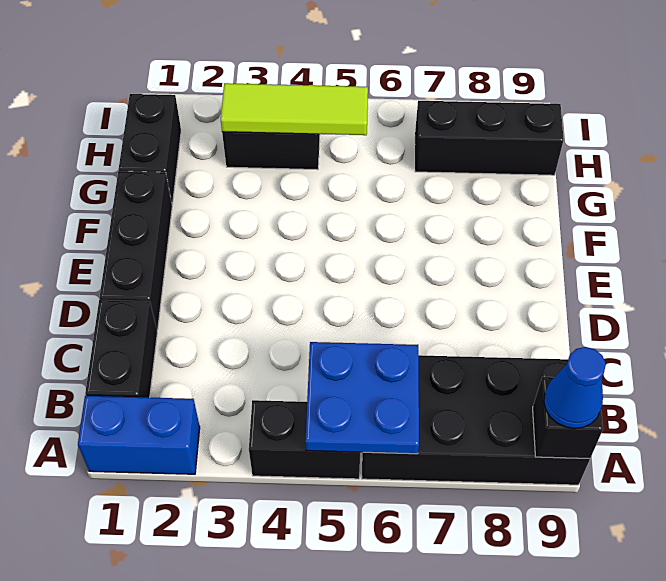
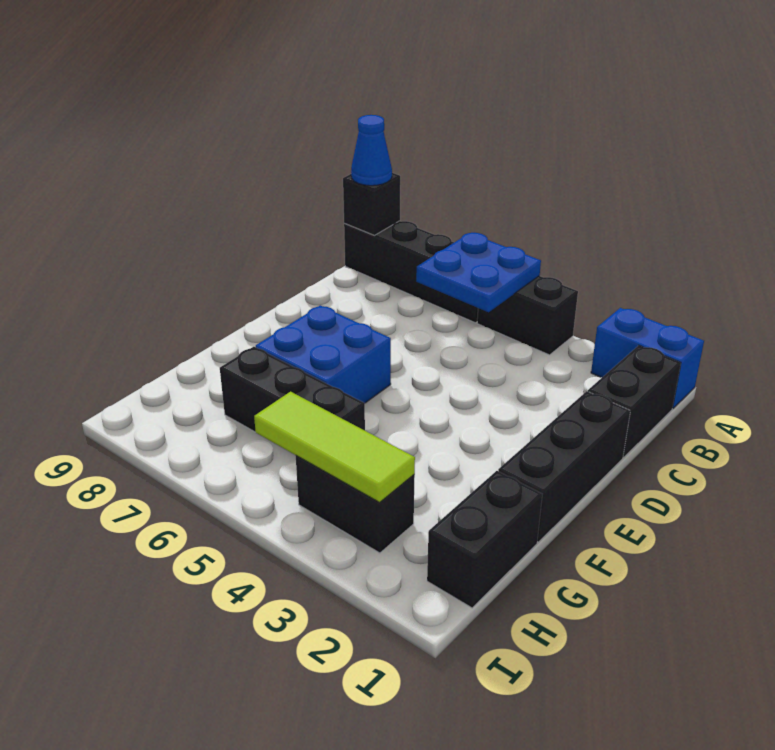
black brick A6:B9 level 1 -> black brick A6:A9 level 1
none -> blue brick E6:F7 level 1
black brick H7:H9 level 1 -> black brick G5:G7 level 1

